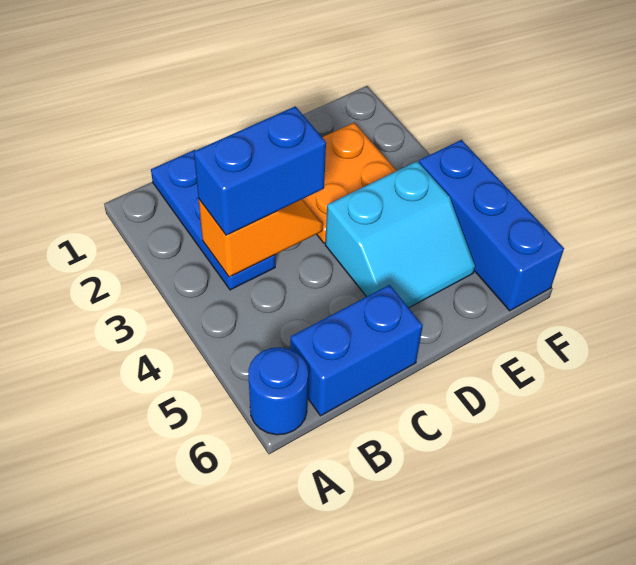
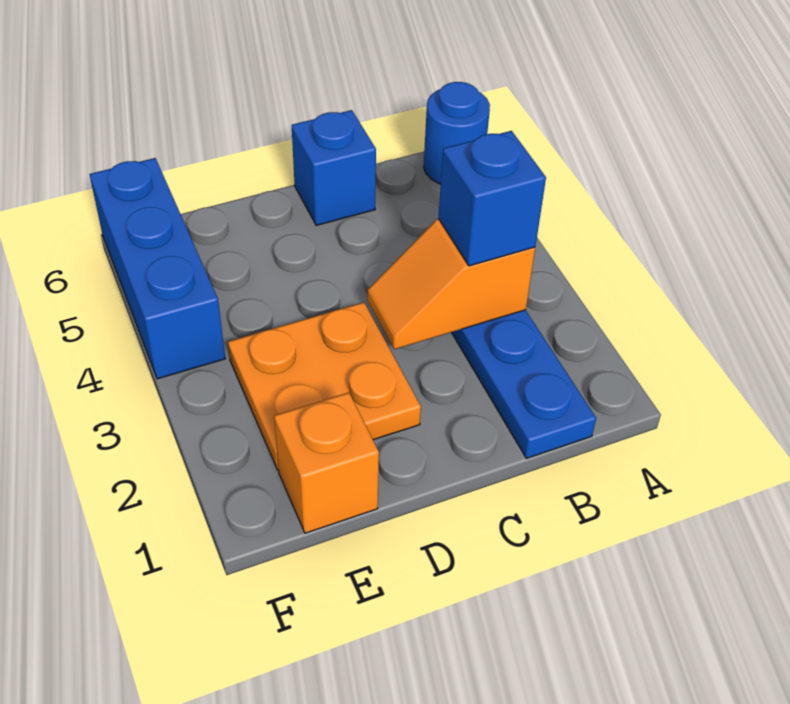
blue brick B3:C3 level 3 -> blue brick B3 level 3
blue brick B6:C6 level 1 -> blue brick C6 level 1
cyan slope D4:E5 level 1 top 4 -> none
none -> orange brick E1 level 1

